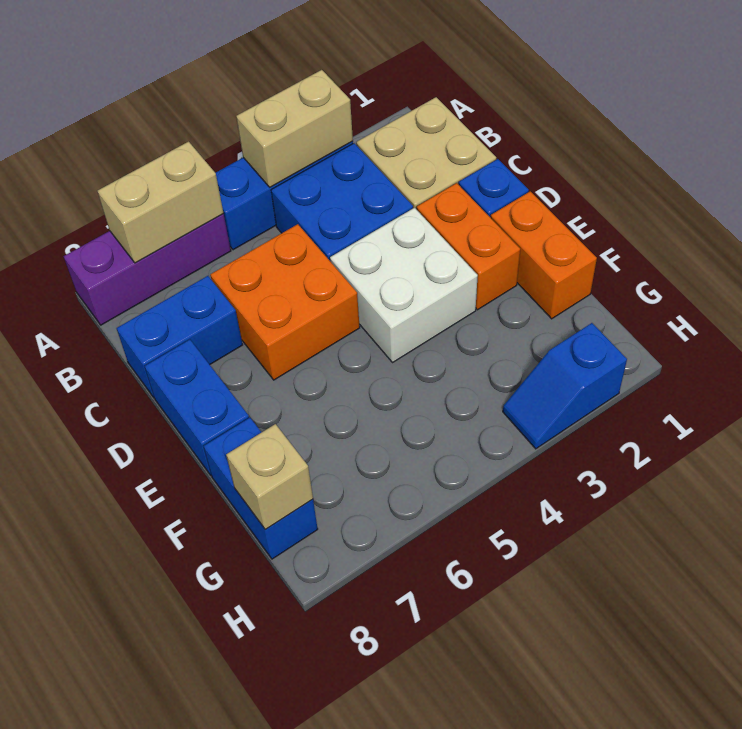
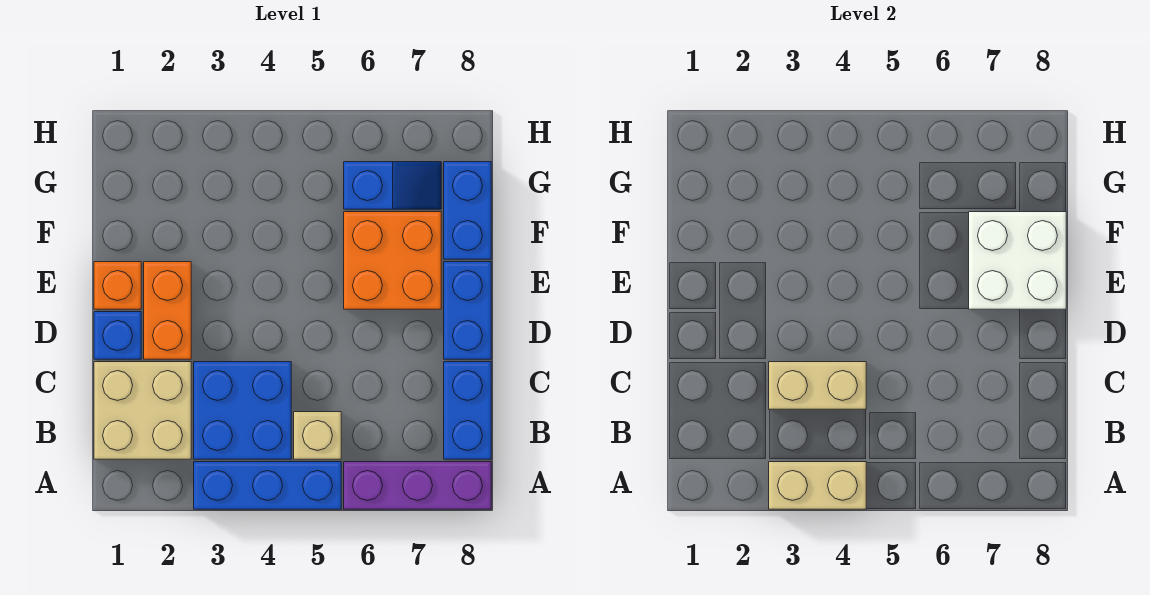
tan brick A6:A7 level 2 -> tan brick C3:C4 level 2
orange brick C5:D6 level 1 -> orange brick E6:F7 level 1
blue brick C7:C8 level 1 -> blue brick B8:C8 level 1
white brick D3:E4 level 1 -> white brick E7:F8 level 2
orange brick E1:F1 level 1 -> orange brick E1 level 1
tan brick G8 level 2 -> tan brick B5 level 1
blue slope H2:H3 level 1 top 2 -> blue slope G6:G7 level 1 top 6

